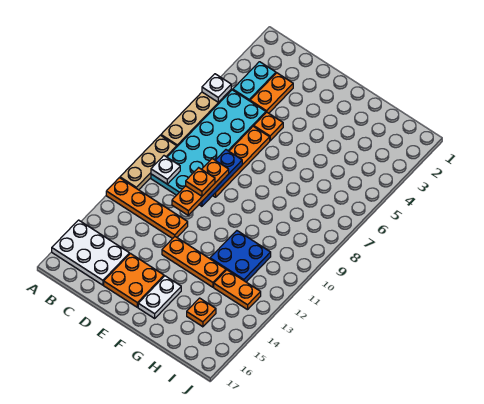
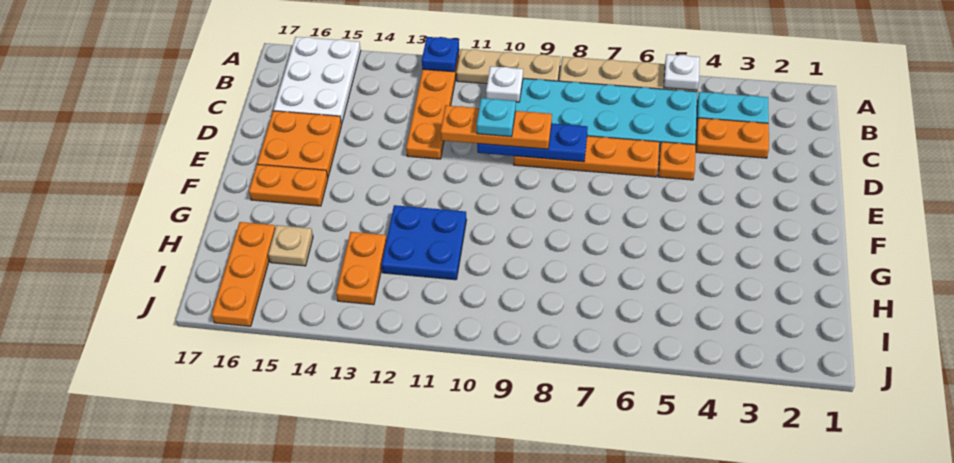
none -> blue plate A12 level 2
orange plate D10 level 4 -> cyan plate D10 level 4
orange plate E13:G13 level 1 -> orange plate H16:J16 level 1
white plate F15:F16 level 1 -> orange plate F15:F16 level 1
orange plate H15 level 1 -> tan plate H15 level 1

